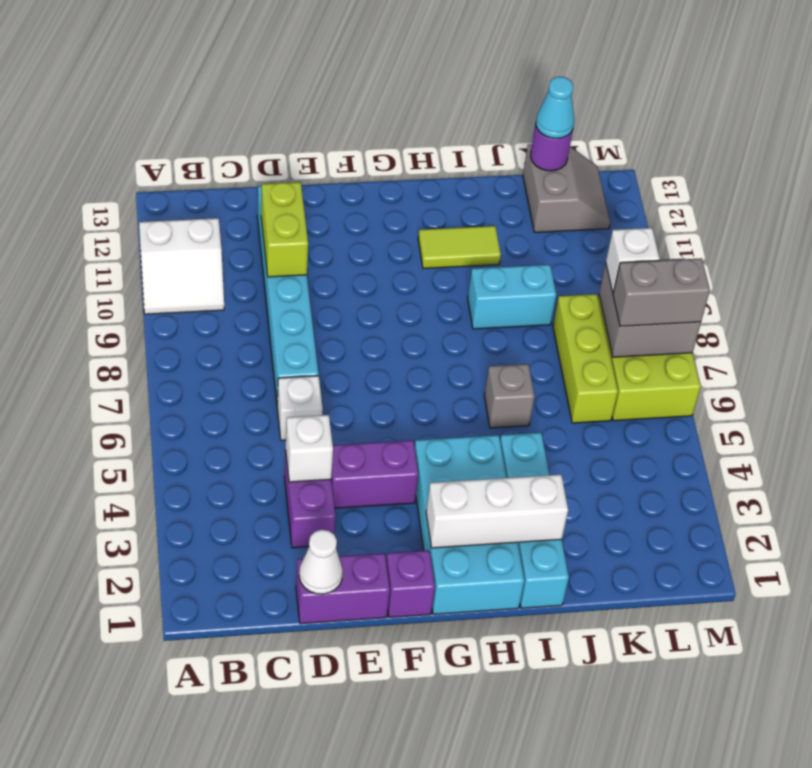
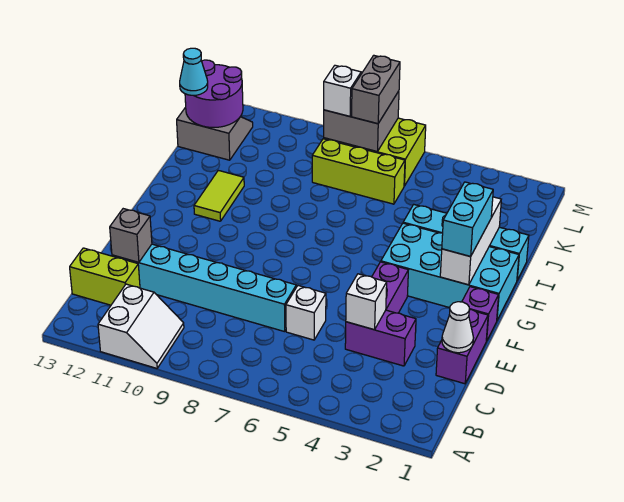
lime brick D10:D11 level 2 -> lime brick C12:C13 level 1
grey brick I6 level 1 -> grey brick D12 level 2
cyan brick I9:J9 level 1 -> cyan brick G2:H2 level 3
purple round brick K13 level 2 -> purple round brick K12:L13 level 2

